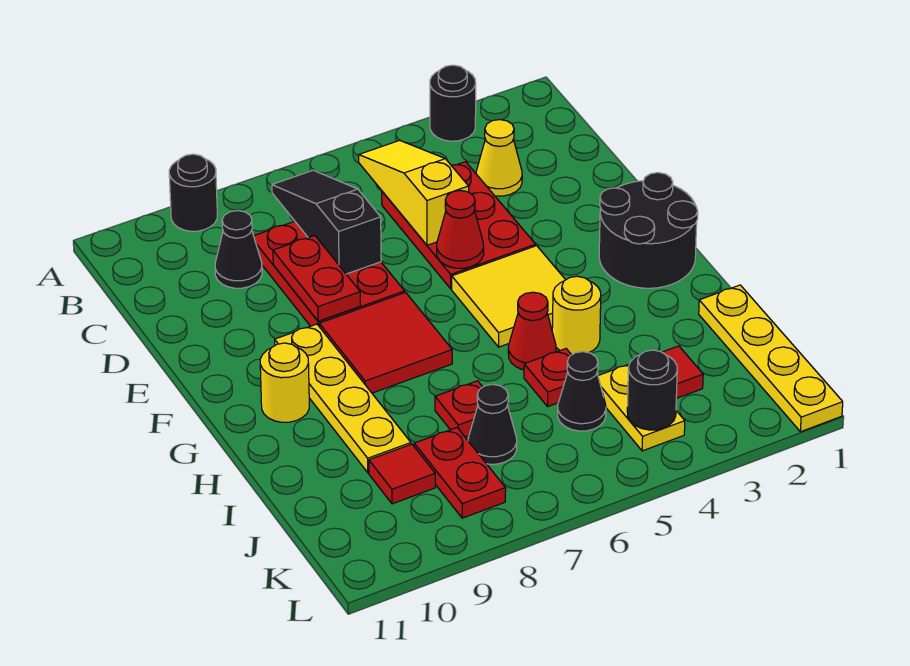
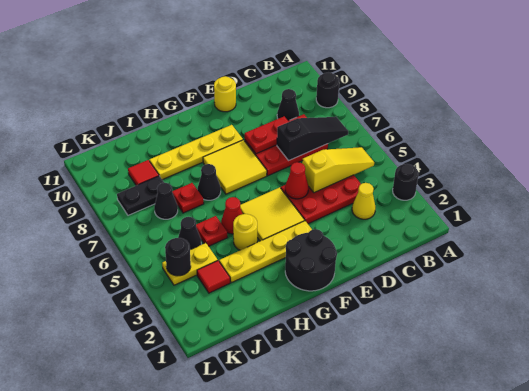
red tile F7:G8 level 1 -> yellow tile F7:G8 level 1
yellow round brick G10 level 1 -> yellow round brick E11 level 1
none -> black cone H7 level 1
yellow plate I1:L1 level 1 -> yellow plate F3:I3 level 1
red plate J8:K8 level 1 -> black plate J8:K8 level 1

